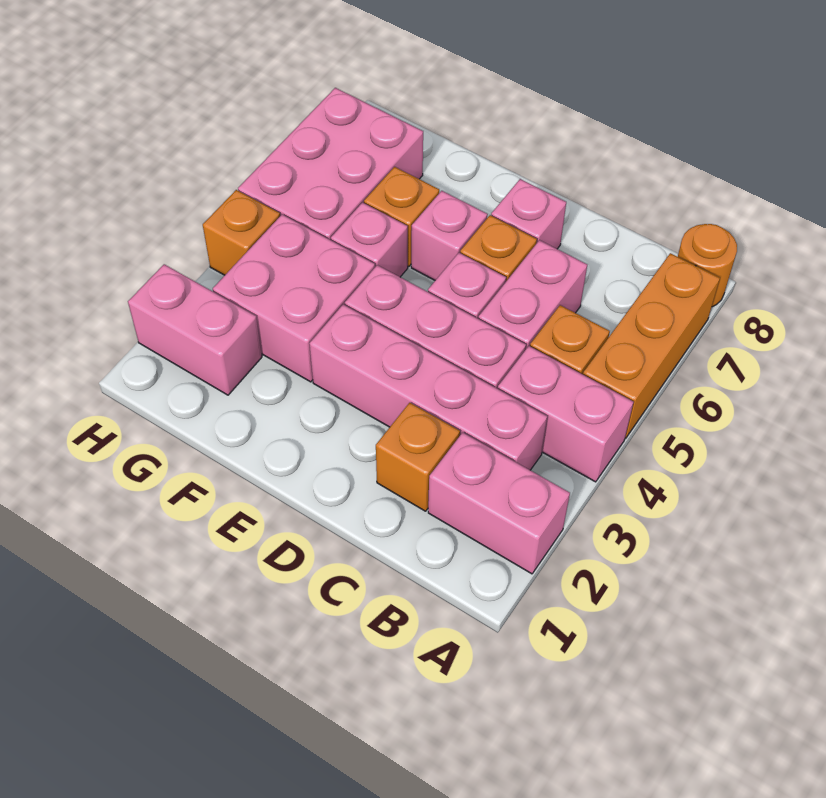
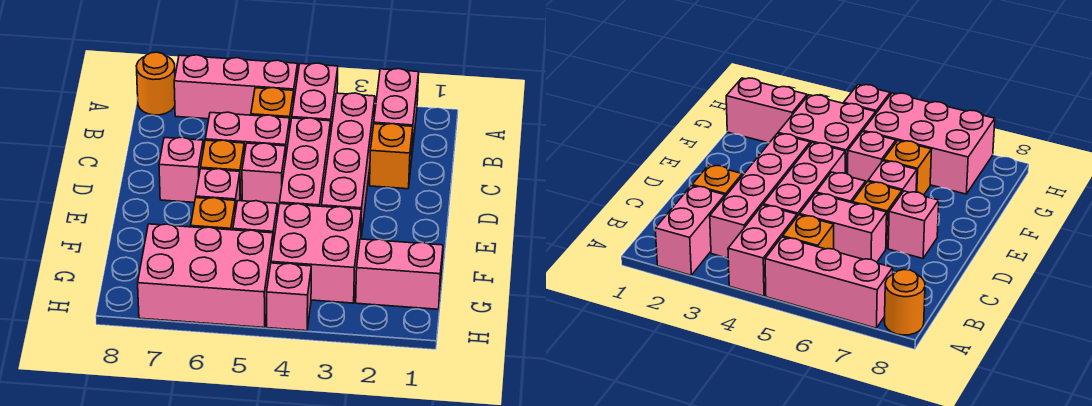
orange brick A5:A7 level 1 -> pink brick A5:A7 level 1
pink brick G2:H2 level 1 -> pink brick G1:G2 level 1
orange brick H4 level 1 -> pink brick H4 level 1

